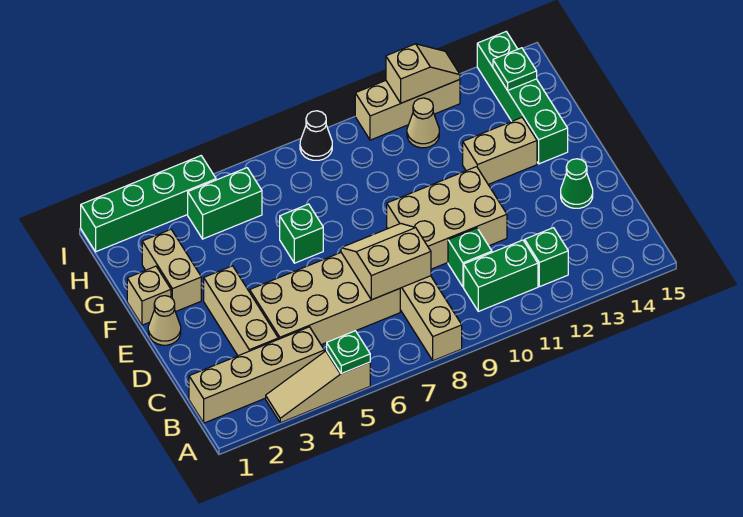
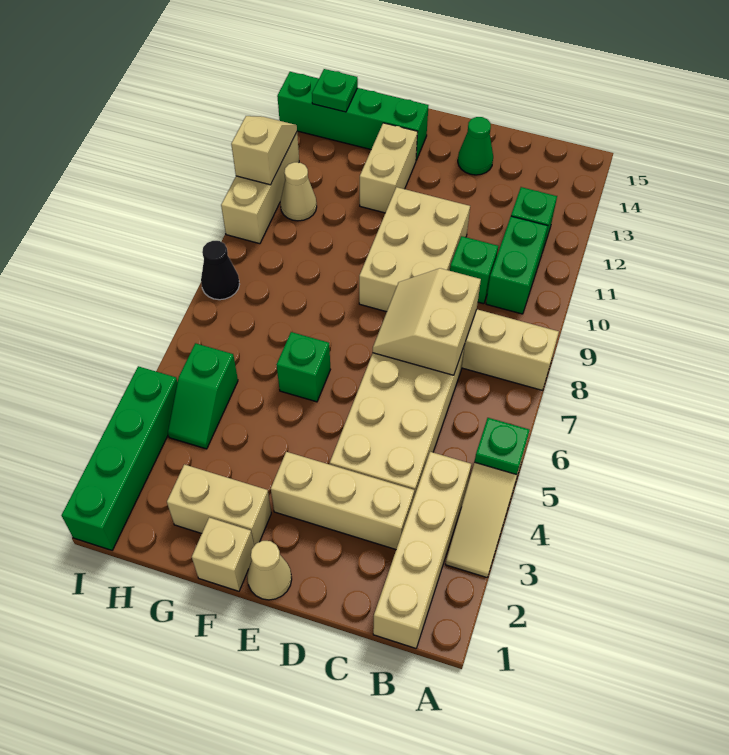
green brick H4:H5 level 1 -> green slope H4:H5 level 1 top 5

